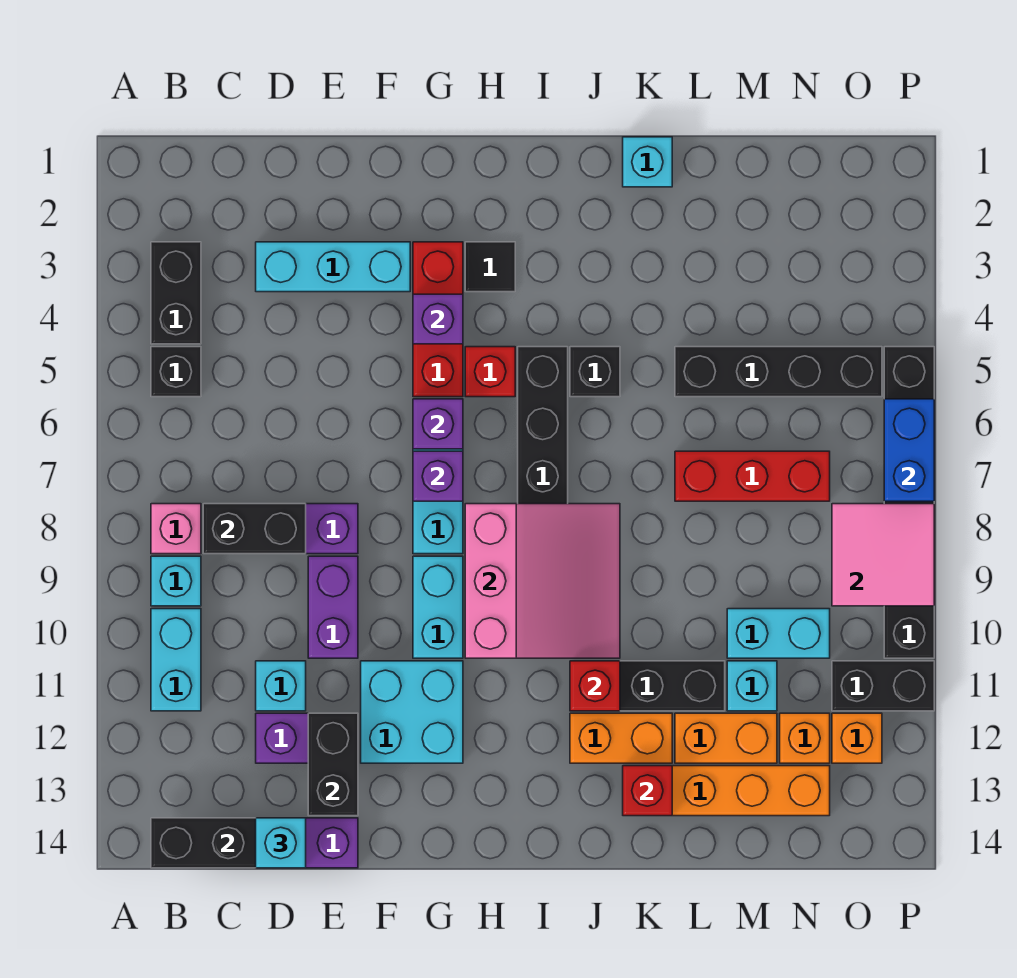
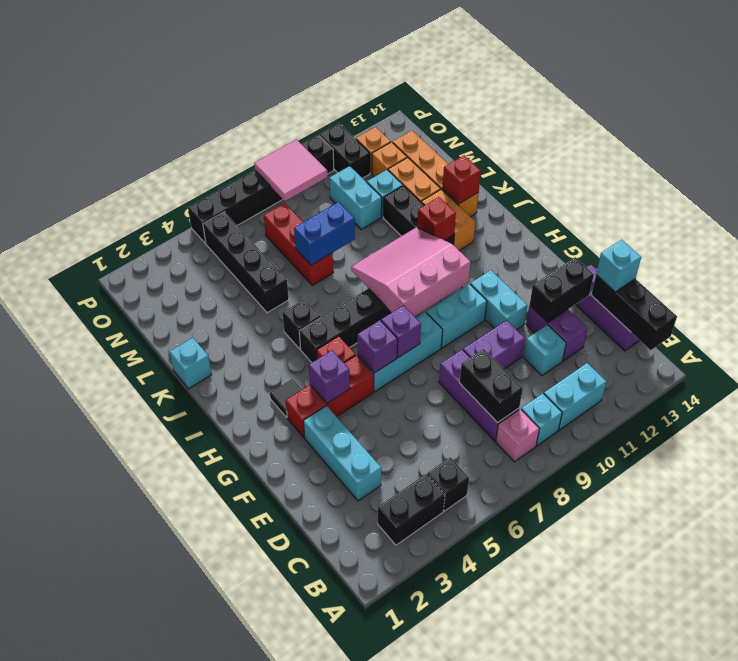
cyan brick F11:G12 level 1 -> cyan brick F11:G11 level 1
blue brick P6:P7 level 2 -> blue brick L7:L8 level 2

